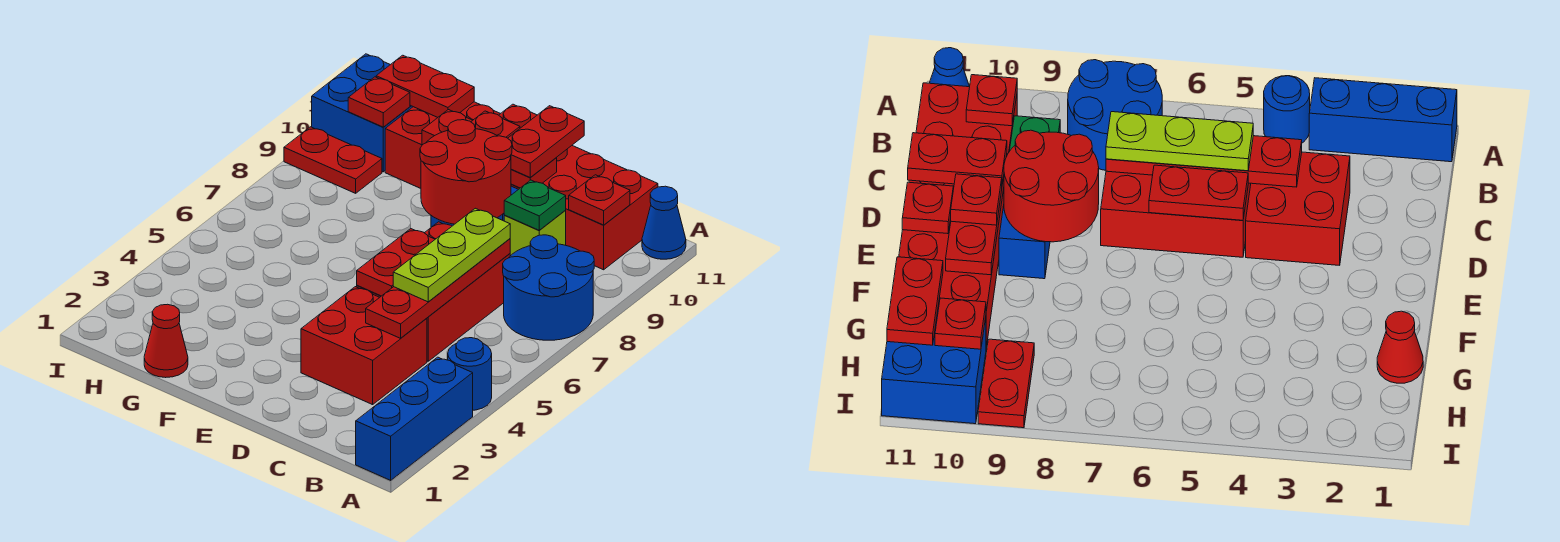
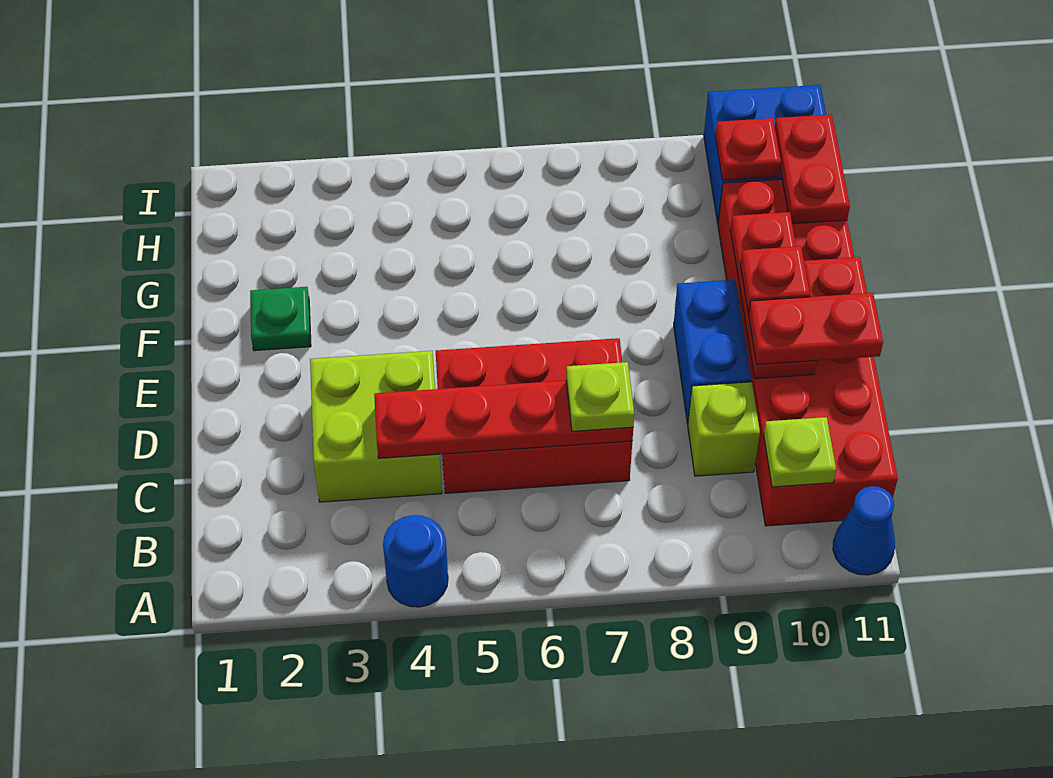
blue brick A1:A3 level 1 -> none
blue round brick A7:B8 level 1 -> none
red plate B10 level 2 -> lime plate B10 level 2
red brick C3:D4 level 1 -> lime brick C3:D4 level 1
lime plate C5:C7 level 3 -> lime plate C7 level 3
green plate C9 level 2 -> green plate F2 level 1
red plate D5:D6 level 2 -> none
red round brick D8:E9 level 2 -> none
red cone G1 level 1 -> none
red plate H9:I9 level 1 -> none

